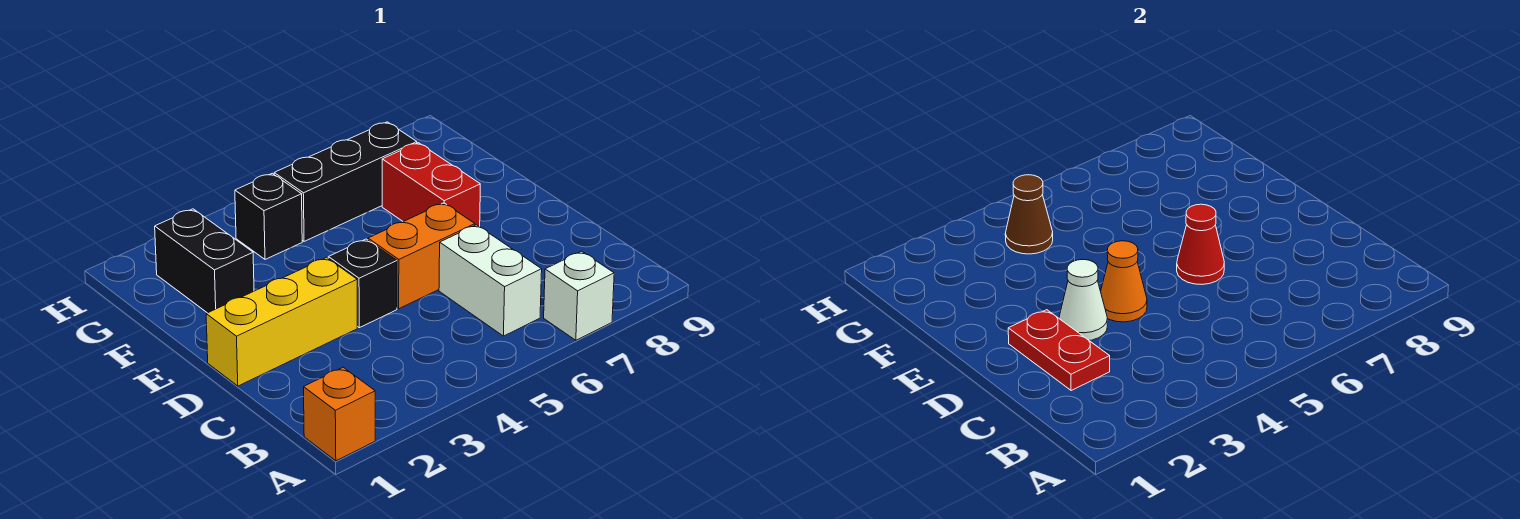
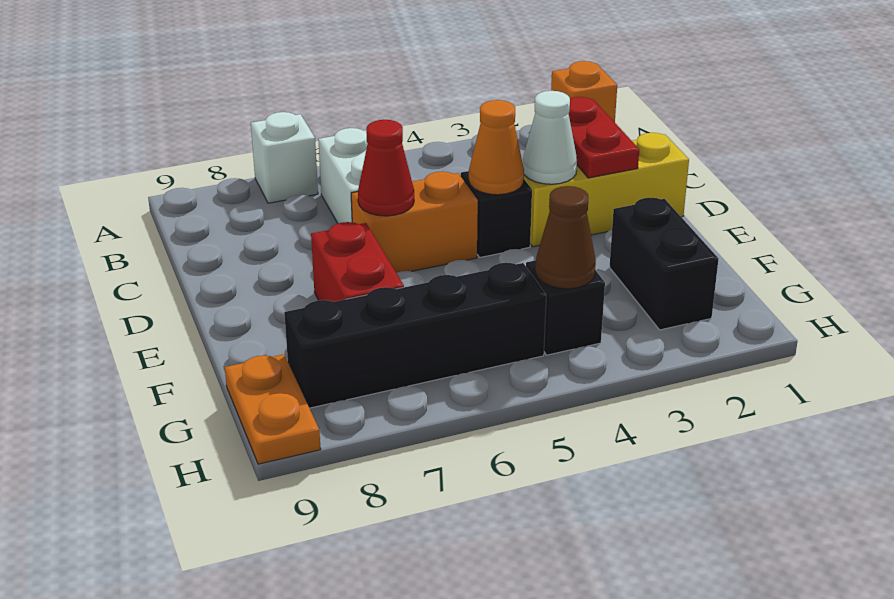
black brick G5:G7 level 1 -> black brick G5:G8 level 1
none -> orange plate G9:H9 level 1

